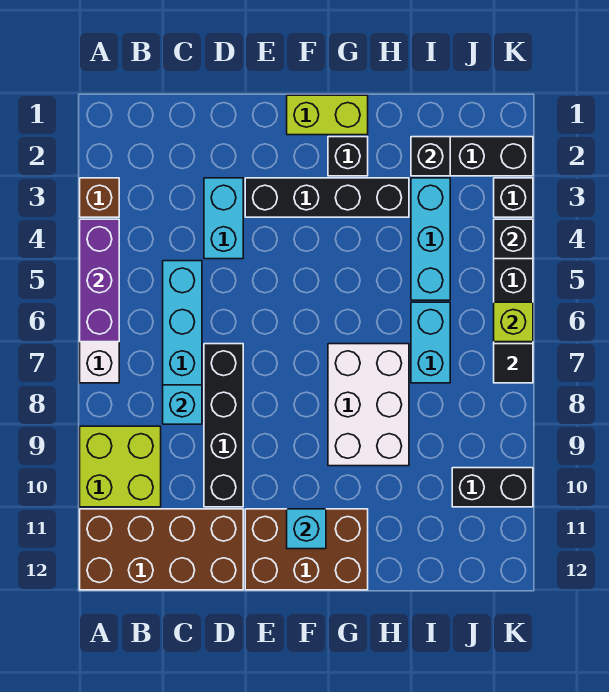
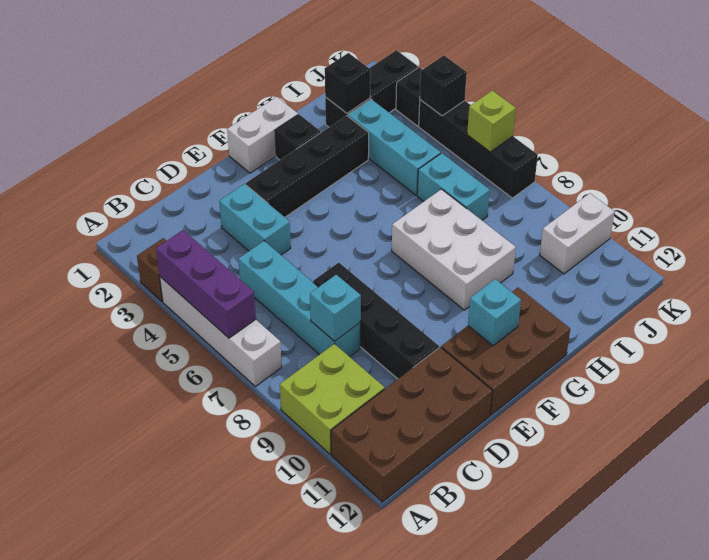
lime brick F1:G1 level 1 -> white brick F1:G1 level 1
black brick J10:K10 level 1 -> white brick J10:K10 level 1
black tile K7 level 2 -> none

